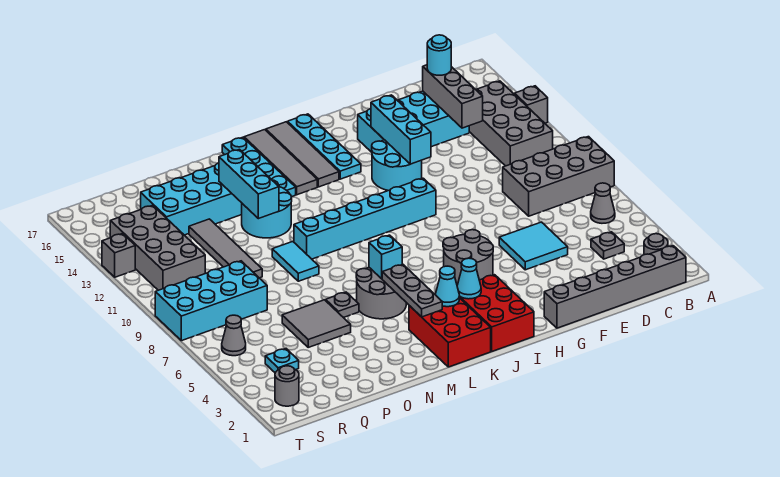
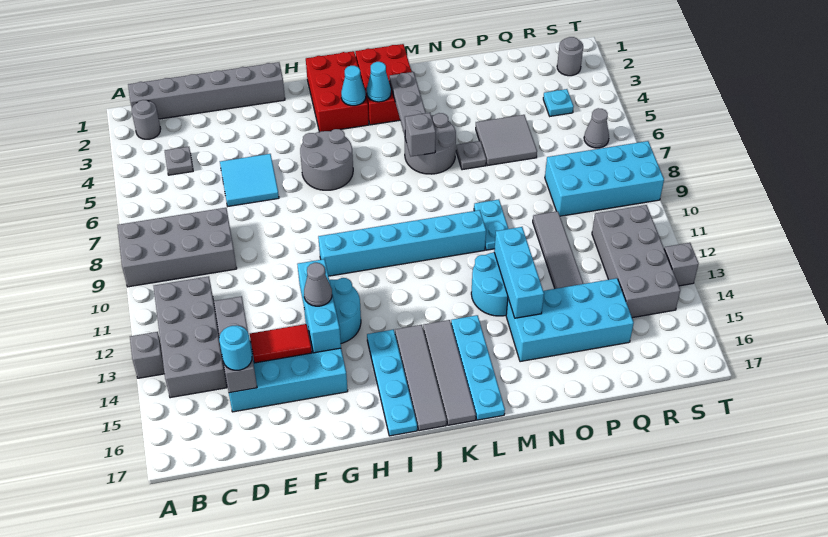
grey cone B6 level 1 -> grey cone G13 level 3
none -> red tile E14:F14 level 2
cyan brick L6 level 2 -> grey brick L6 level 2
cyan tile N9:N10 level 1 -> cyan plate N9:N10 level 1

